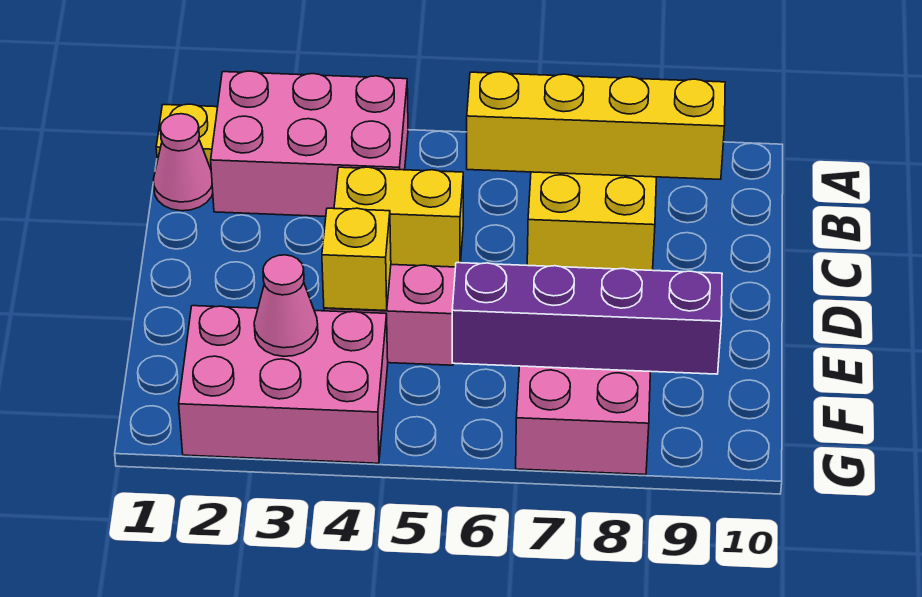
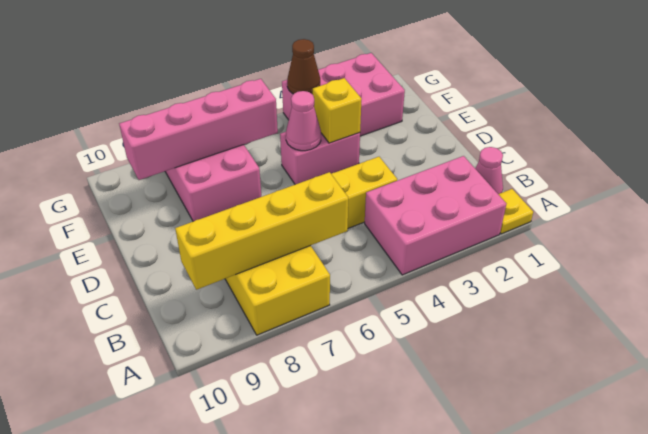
pink cone F3 level 2 -> pink cone E5 level 2
purple brick F6:F9 level 2 -> pink brick F6:F9 level 2
none -> brown cone G4 level 2

